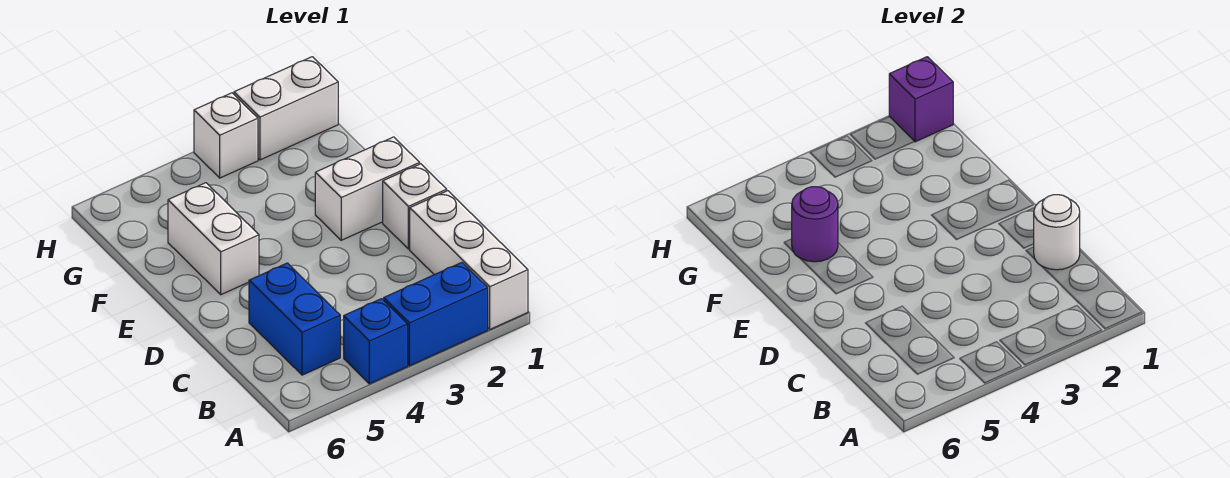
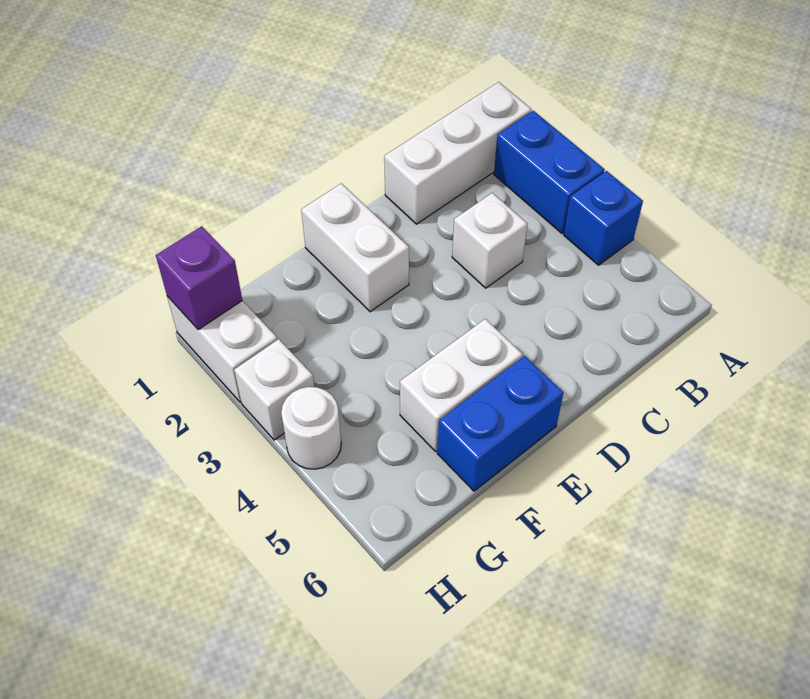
blue brick B5:C5 level 1 -> blue brick E6:F6 level 1
white round brick C1 level 2 -> white round brick H4 level 1
white brick D1 level 1 -> white brick C3 level 1
purple round brick F5 level 2 -> none

